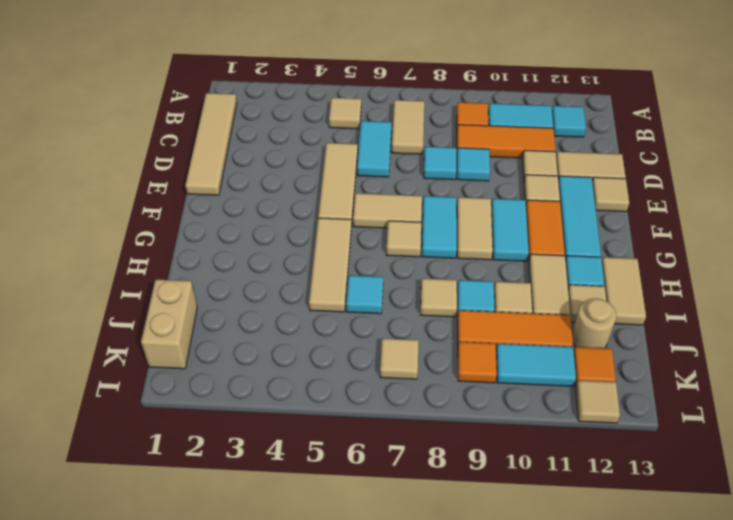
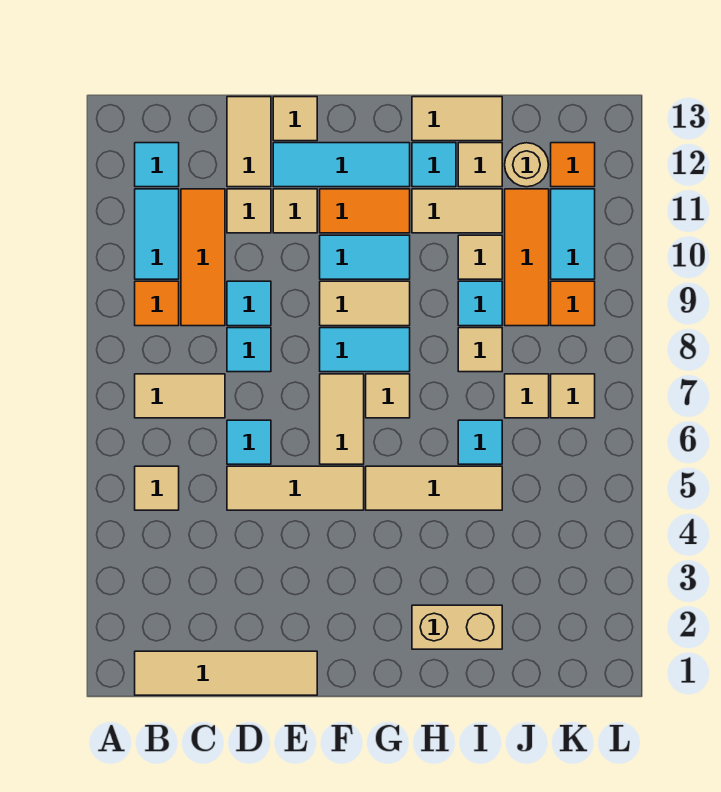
cyan tile C6:D6 level 1 -> cyan tile D6 level 1
tan brick J1:K1 level 1 -> tan brick H2:I2 level 1
tan tile L12 level 1 -> tan tile J7 level 1

